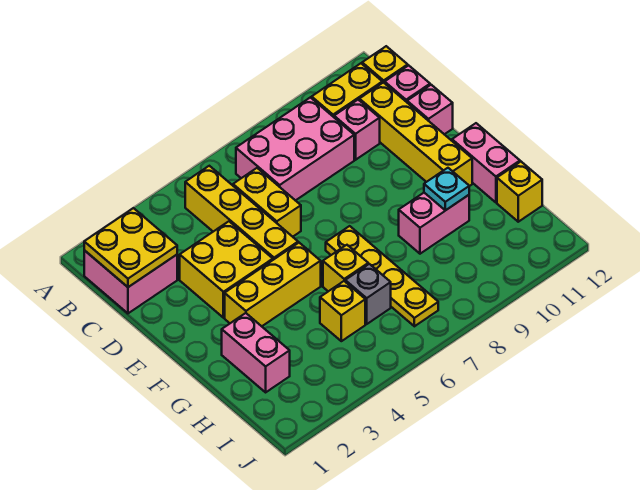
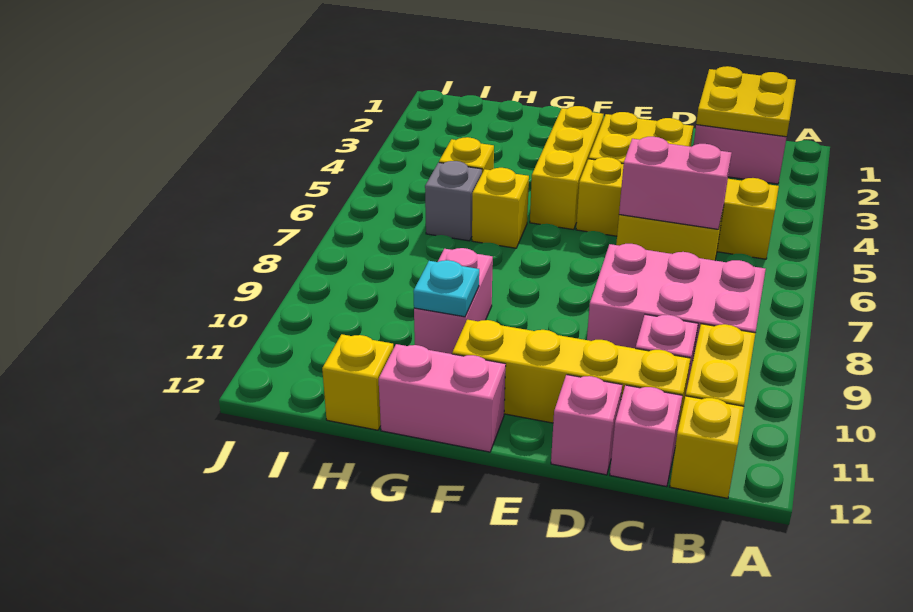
pink brick B7:C9 level 1 -> pink brick B8:D9 level 1
yellow plate F7:I7 level 1 -> none
pink brick G2:H2 level 1 -> pink brick C6:D6 level 2

